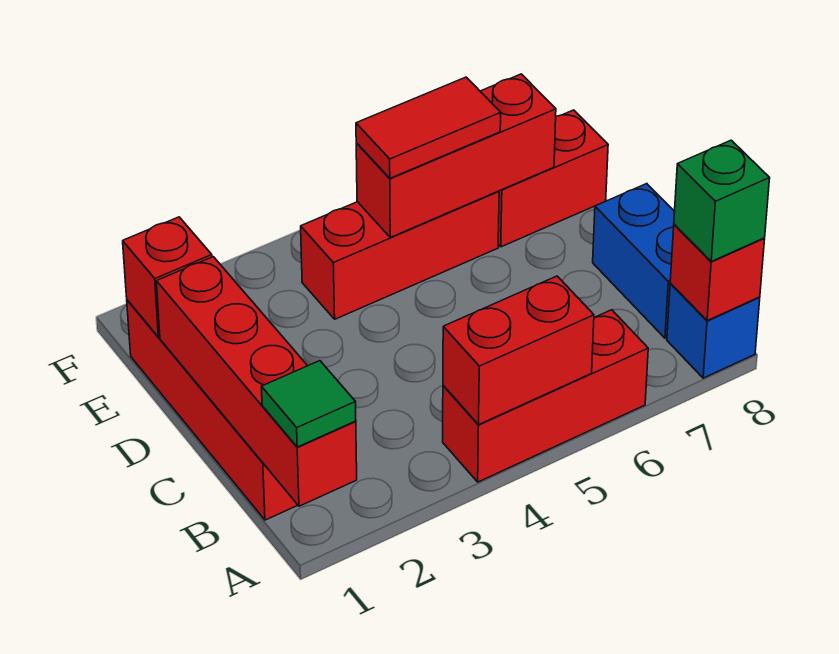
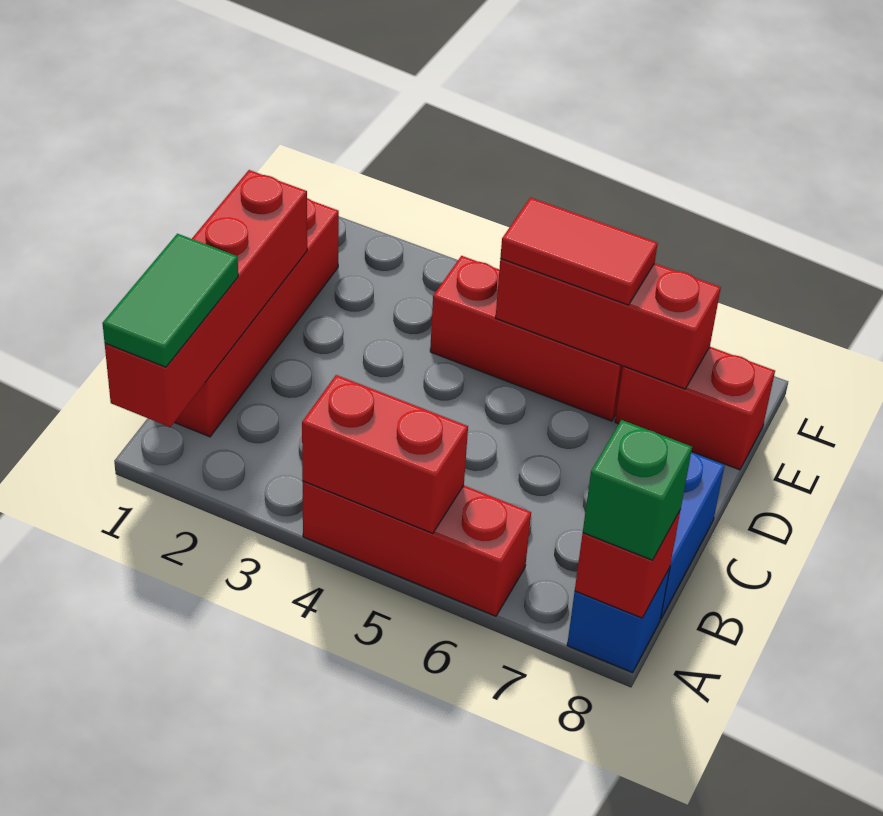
green tile A1 level 3 -> green tile A1:B1 level 3
red brick E1 level 2 -> none

